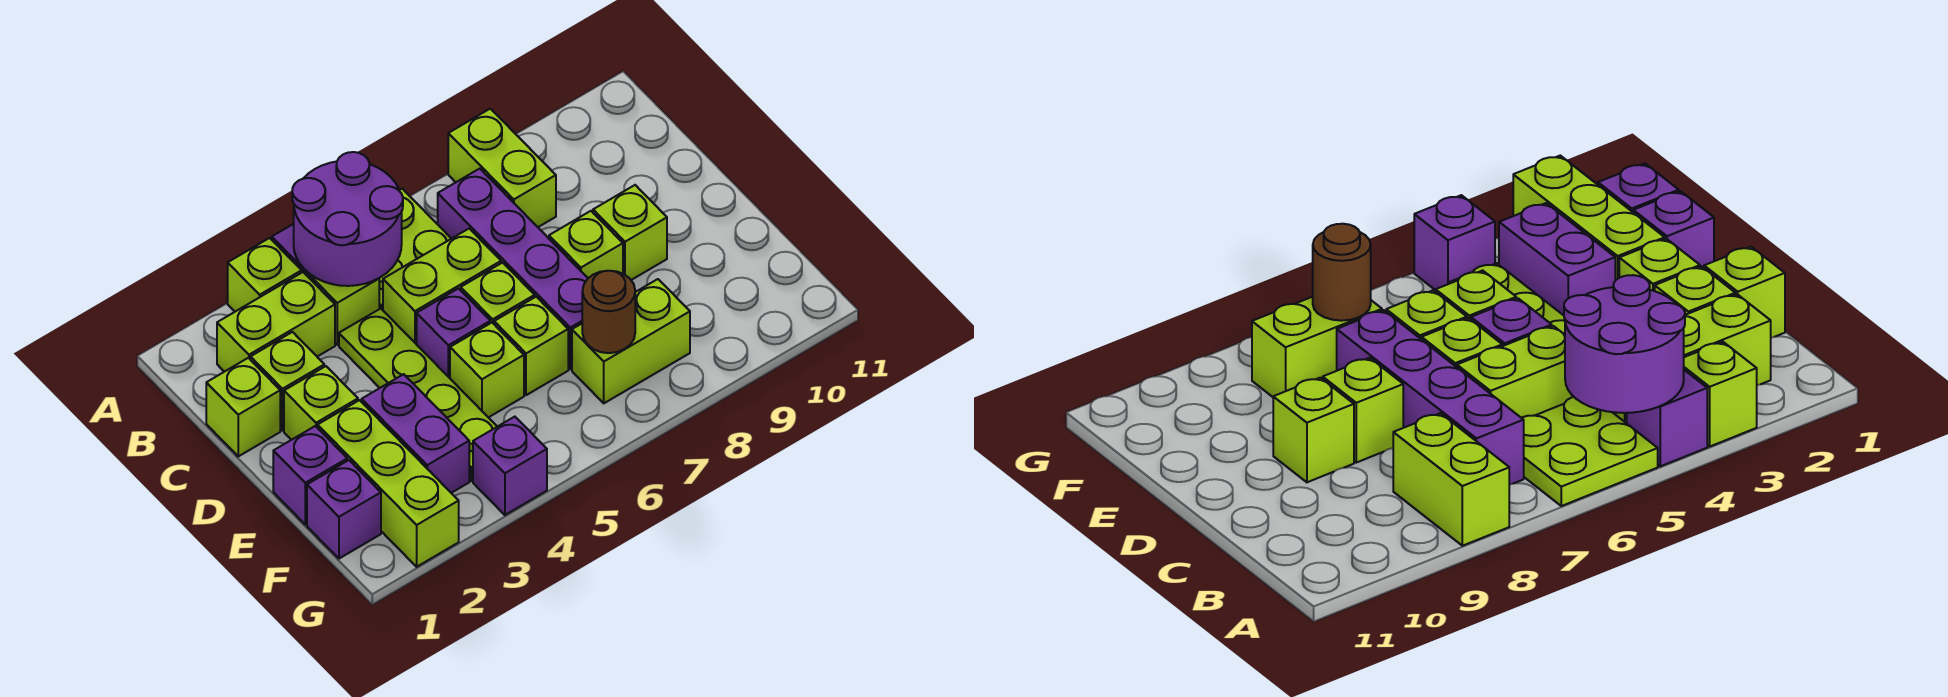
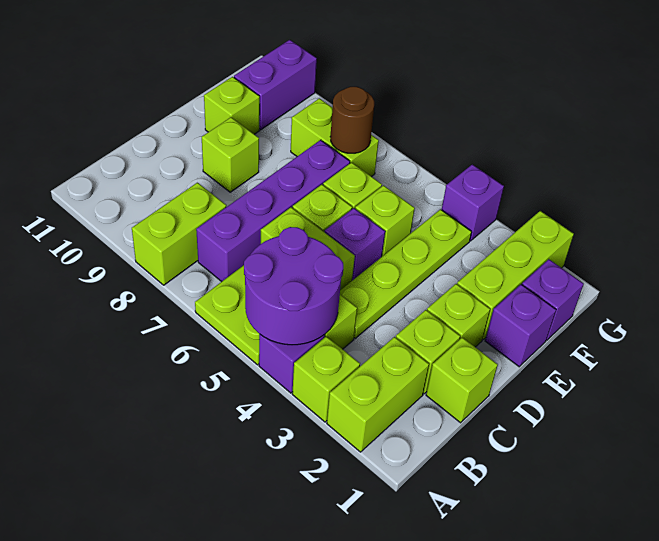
lime brick B2:B3 level 1 -> lime brick A2:B2 level 1
lime brick D8 level 1 -> lime brick E10 level 1
purple brick E3:F3 level 1 -> purple brick F10:G10 level 1

